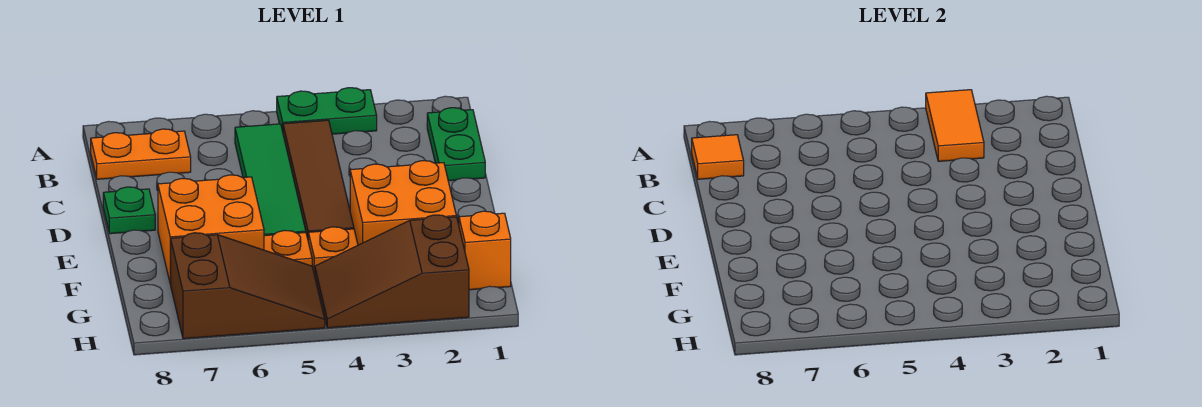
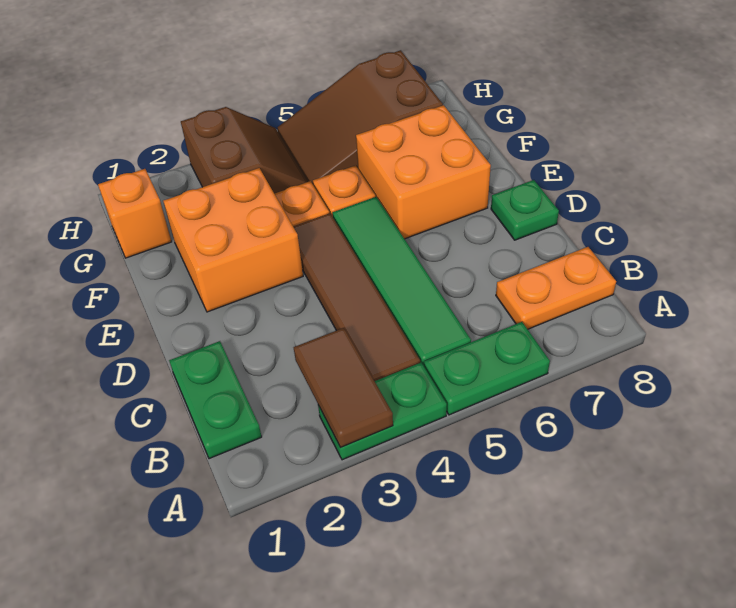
orange tile A3:B3 level 2 -> brown tile A3:B3 level 2
none -> green plate A5:A6 level 1
orange tile B8 level 2 -> none
brown slope G2:H4 level 1 top 2 -> brown slope G3:H4 level 1 top 3

